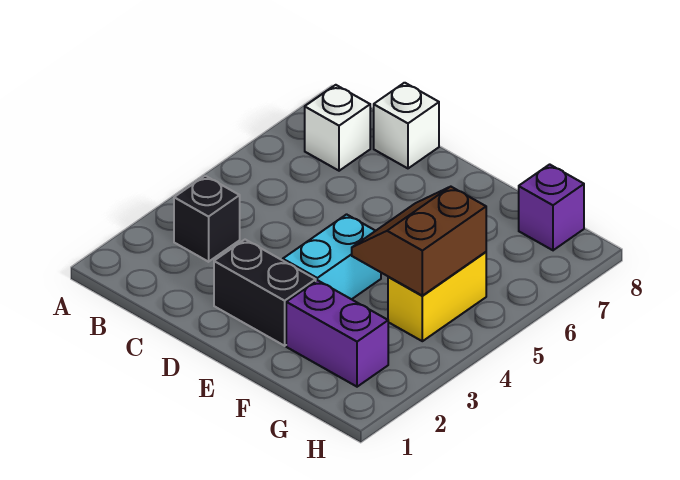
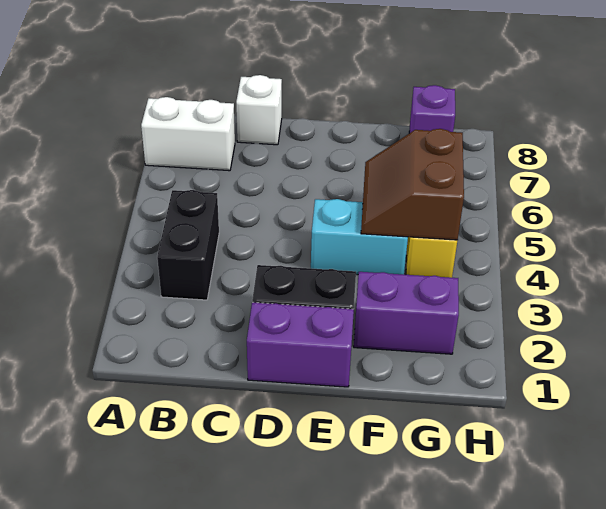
black brick B3 level 1 -> black brick B3:B4 level 1
white brick B7 level 1 -> white brick A7:B7 level 1
none -> purple brick D1:E1 level 1
cyan brick E3:E4 level 1 -> cyan brick E4:F4 level 1

